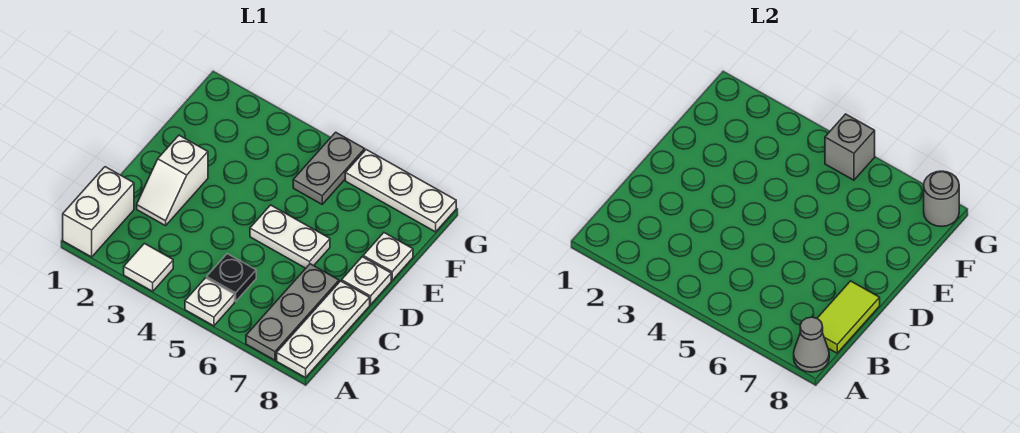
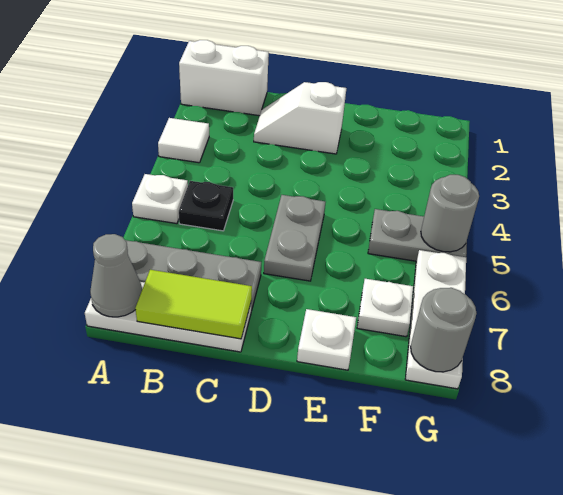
white plate D5:D6 level 1 -> grey plate D5:D6 level 1
white plate D8 level 1 -> white plate F7 level 1
grey brick G5 level 2 -> grey round brick G5 level 2

